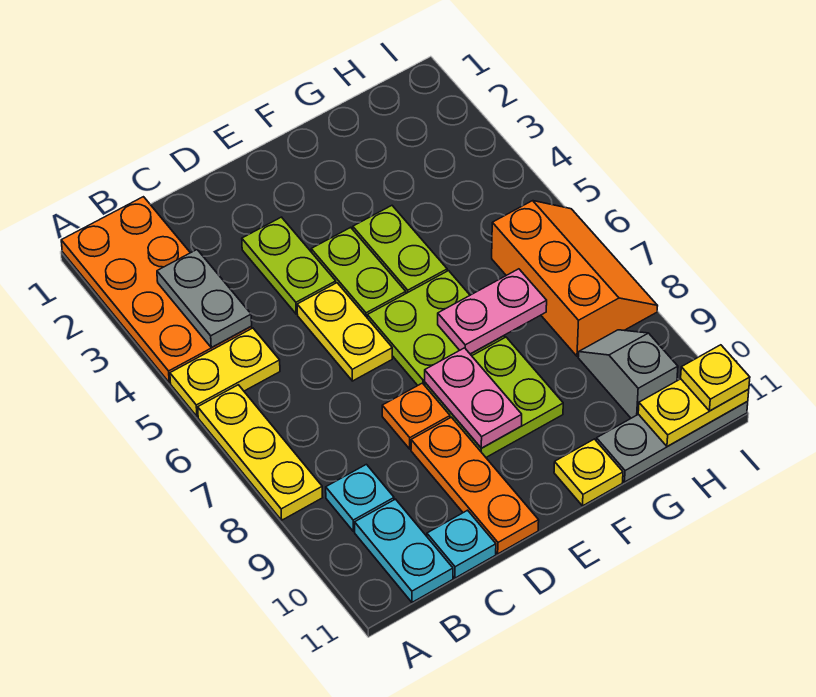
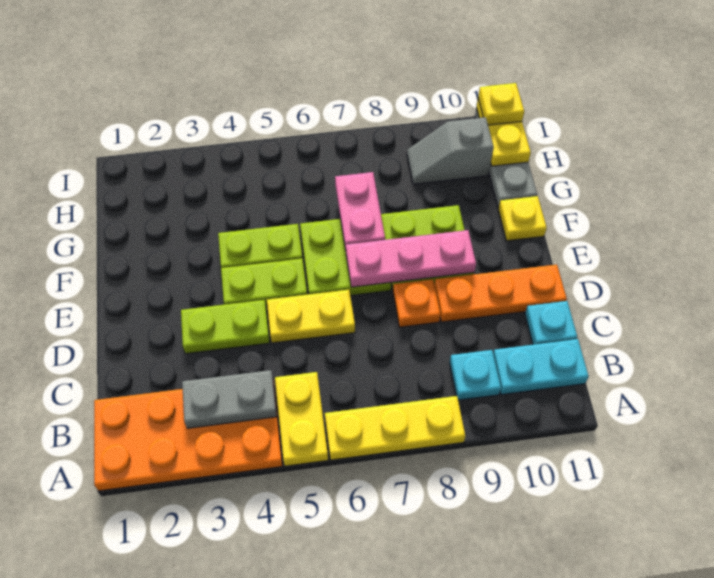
pink plate E8:E9 level 2 -> pink plate E7:E9 level 2
orange slope H6:I8 level 1 top H -> none

